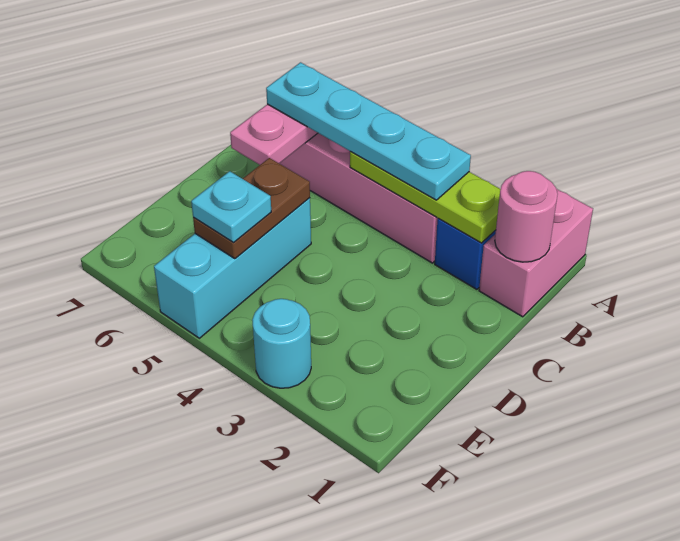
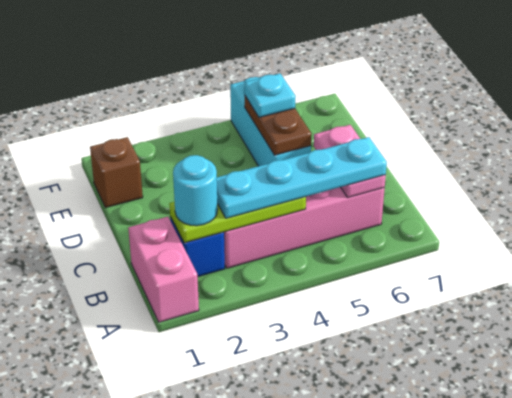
pink round brick B1 level 2 -> none
none -> brown brick E1 level 1
cyan round brick F3 level 1 -> cyan round brick B2 level 3

